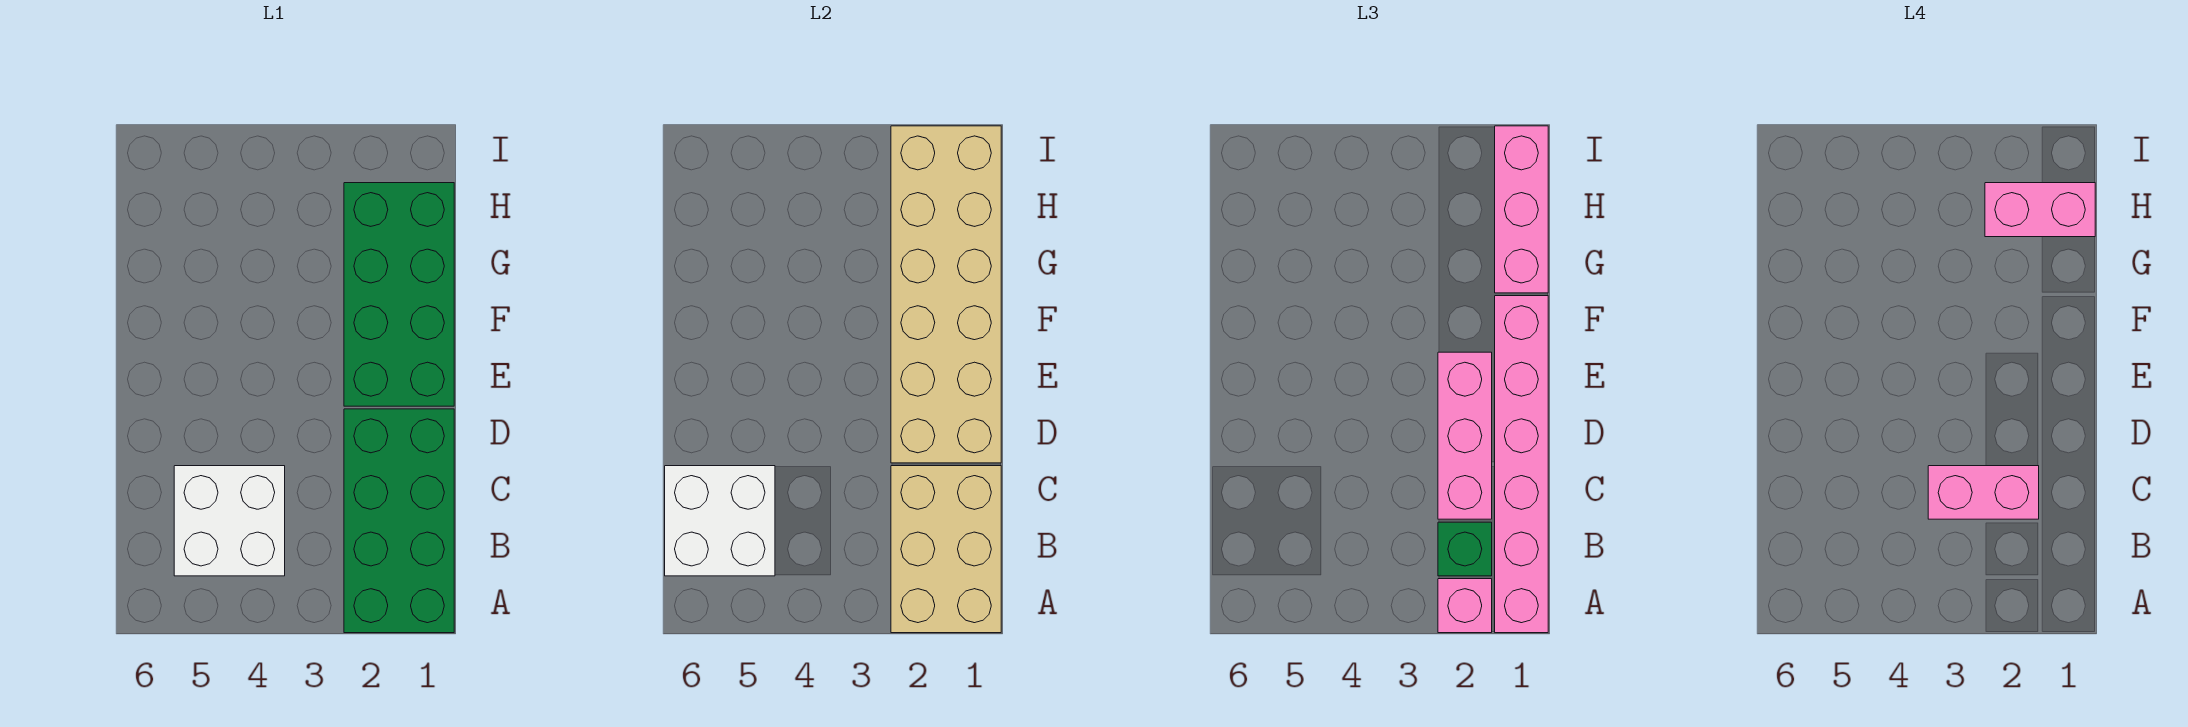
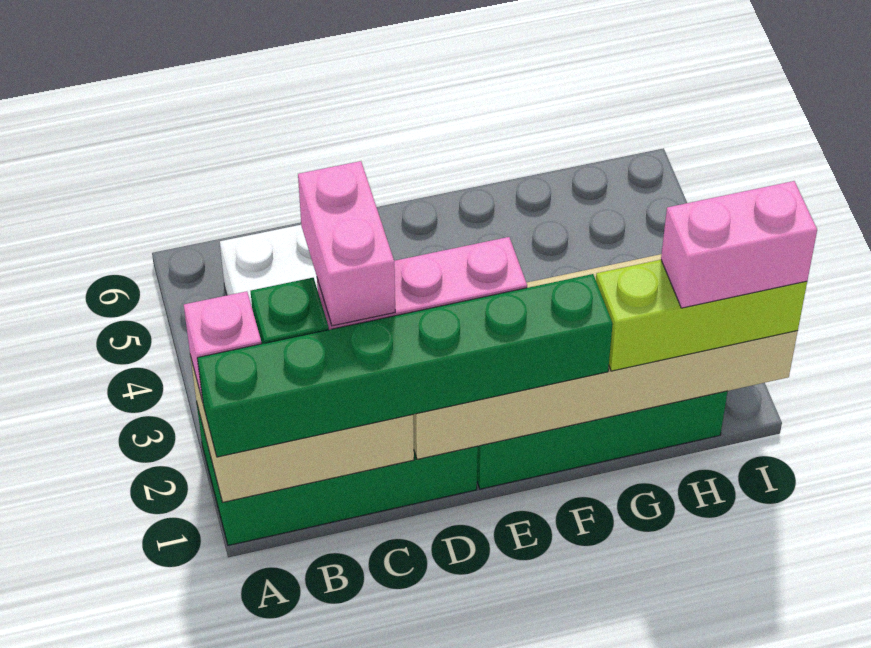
pink brick A1:F1 level 3 -> green brick A1:F1 level 3
white brick B5:C6 level 2 -> none
pink brick G1:I1 level 3 -> lime brick G1:I1 level 3
pink brick H1:H2 level 4 -> pink brick H1:I1 level 4

